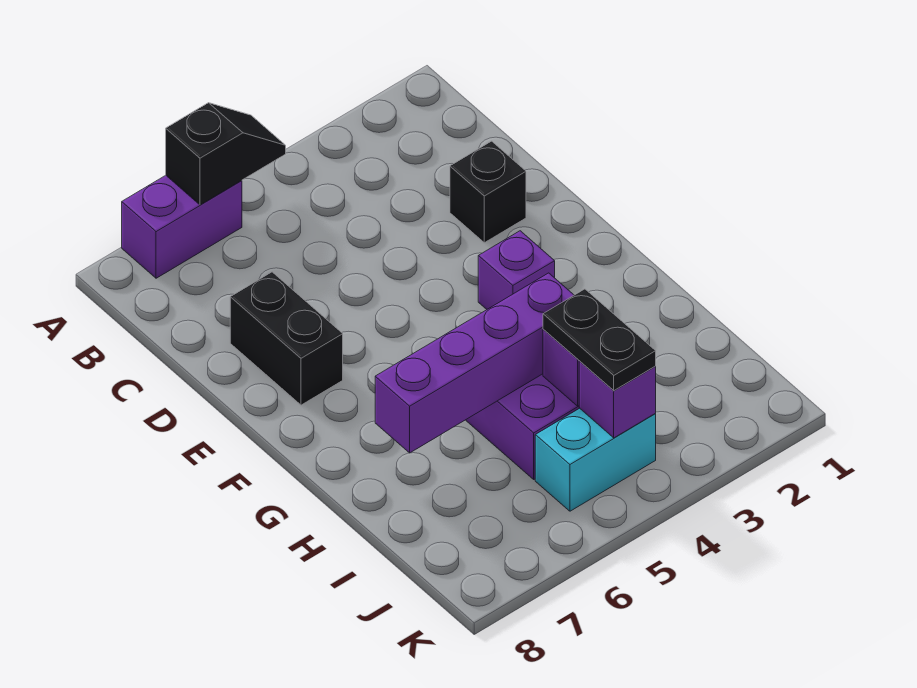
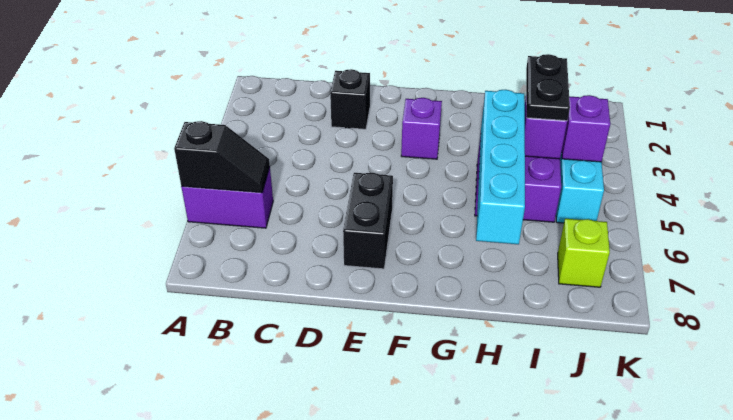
black slope A5:A6 level 2 top 6 -> black slope A6:B6 level 2 top A
purple brick A6:A7 level 1 -> purple brick A6:B6 level 1
black brick D7:E7 level 1 -> black brick E6:E7 level 1
purple brick H4:H7 level 2 -> cyan brick H4:H7 level 2
black plate I4:J4 level 3 -> black plate I3:I4 level 3
none -> lime brick J7 level 1

